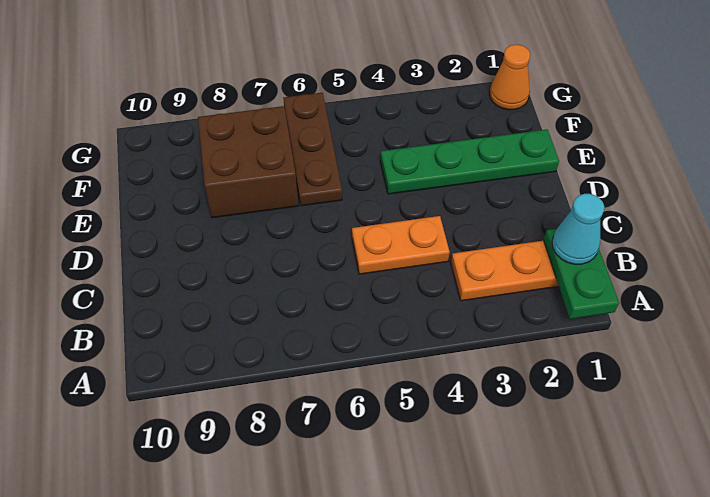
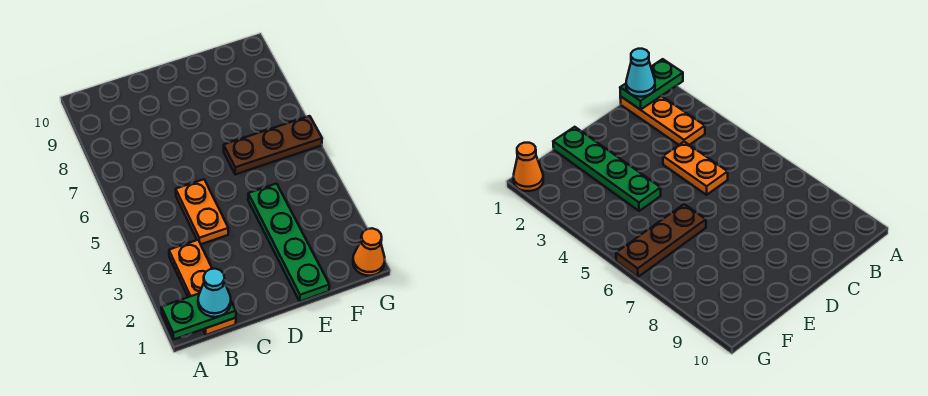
brown brick E7:F8 level 1 -> none

